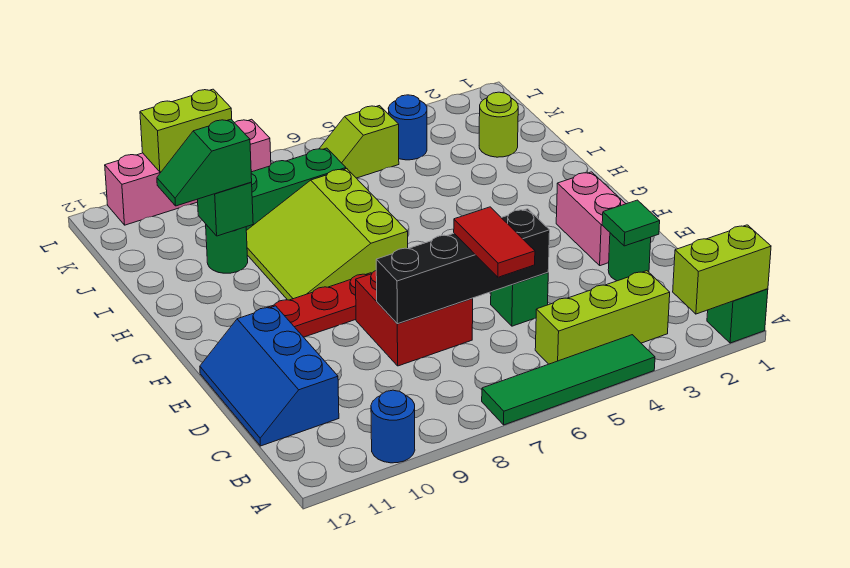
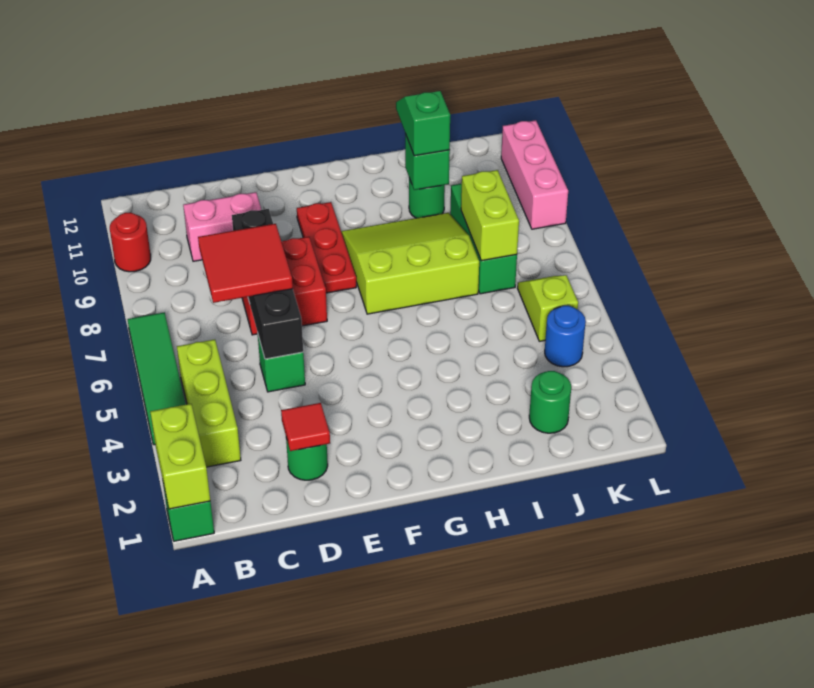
blue round brick A10 level 1 -> red round brick A10 level 1
red tile C6:D6 level 3 -> red tile C6:D7 level 3
blue slope C11:E12 level 1 top 11 -> none
green tile D2 level 2 -> red tile D2 level 2
pink brick E2:F2 level 1 -> pink brick C10:D10 level 1
lime round brick J2 level 1 -> green round brick J2 level 1
pink brick L8:L11 level 1 -> pink brick L9:L11 level 1
lime brick L9:L10 level 2 -> lime brick J7:J8 level 2

